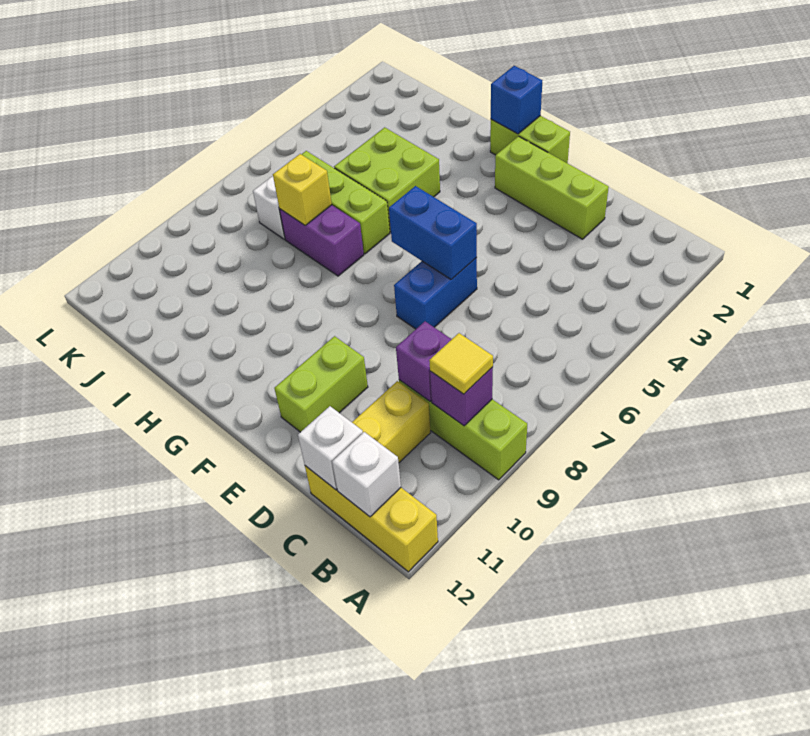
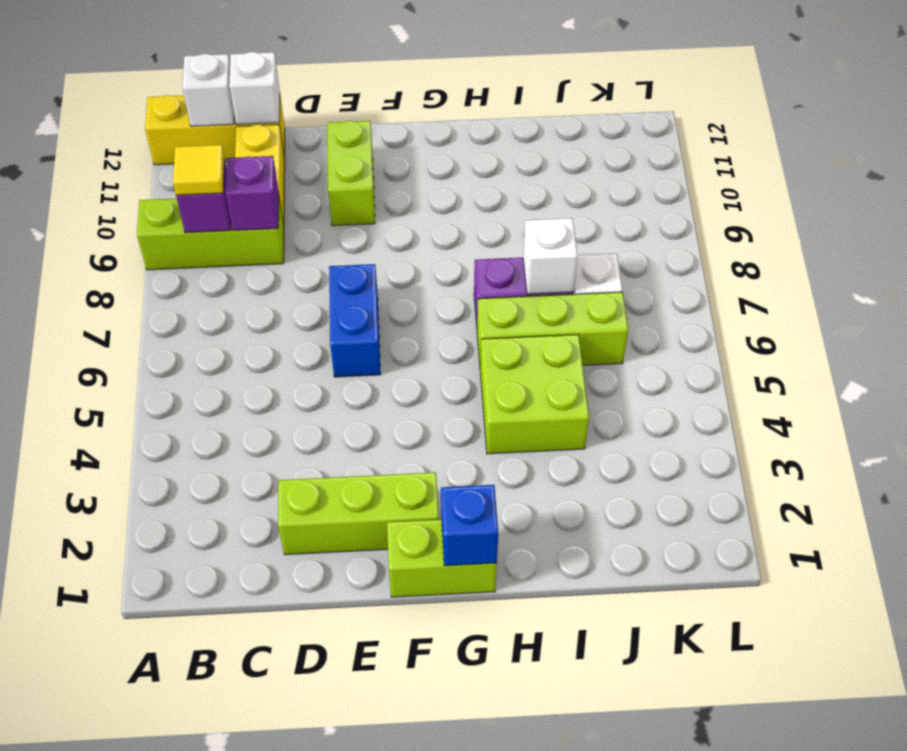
blue brick E6:F6 level 2 -> none
yellow brick I7 level 2 -> white brick I7 level 2

